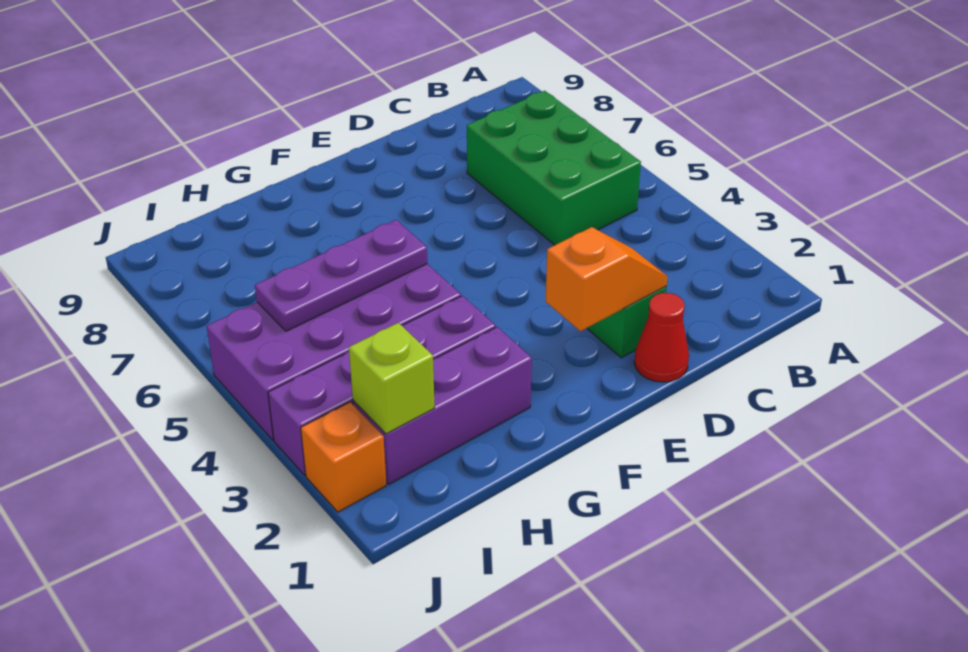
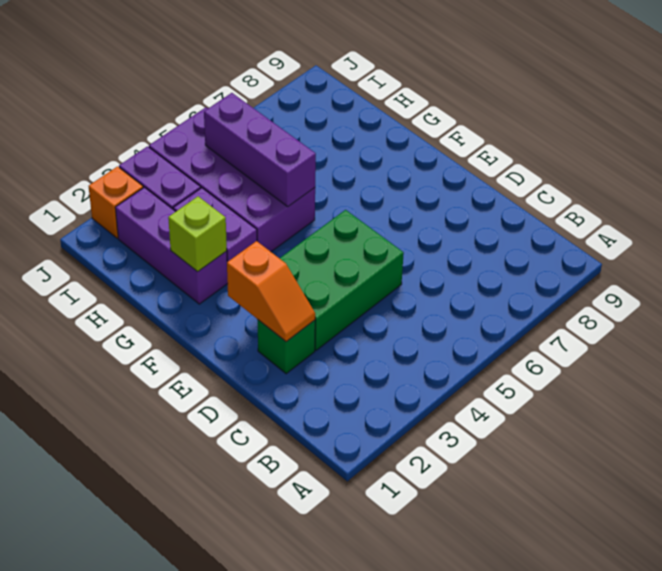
green brick B5:C7 level 1 -> green brick D3:E5 level 1
red cone D1 level 1 -> none
purple plate G5:I5 level 2 -> purple brick G5:I5 level 2
lime brick I2 level 2 -> lime brick G2 level 2

